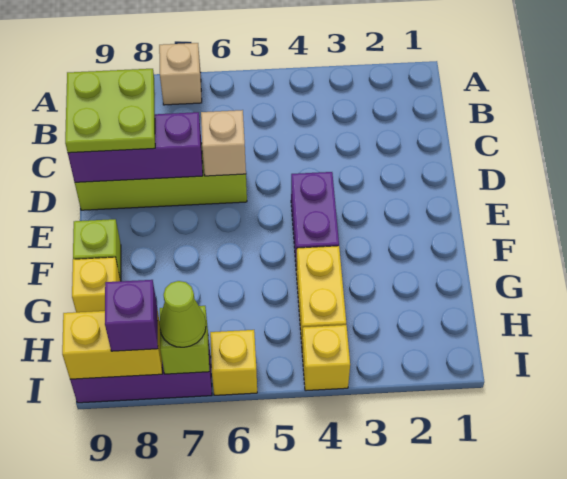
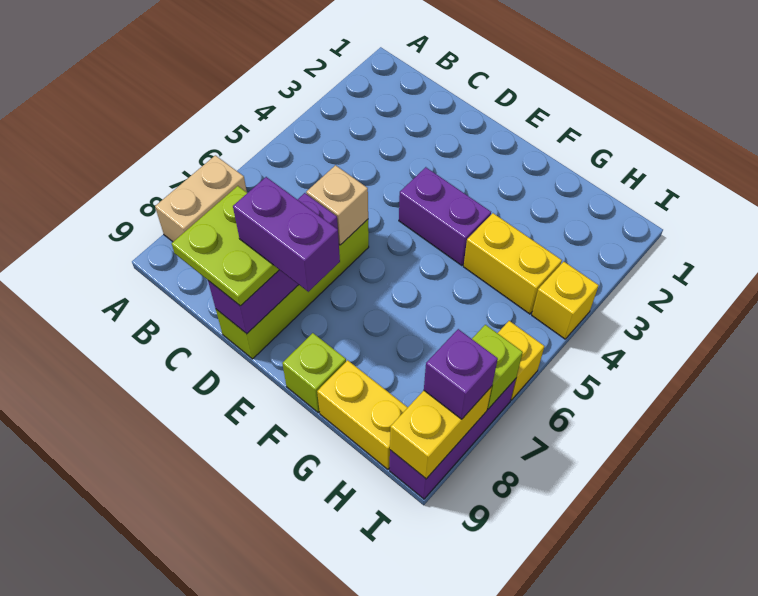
tan brick A7 level 1 -> tan brick A7:A8 level 1
none -> purple brick D8:E8 level 4
yellow brick G9 level 1 -> yellow brick G9:H9 level 1
lime cone I7 level 3 -> none

